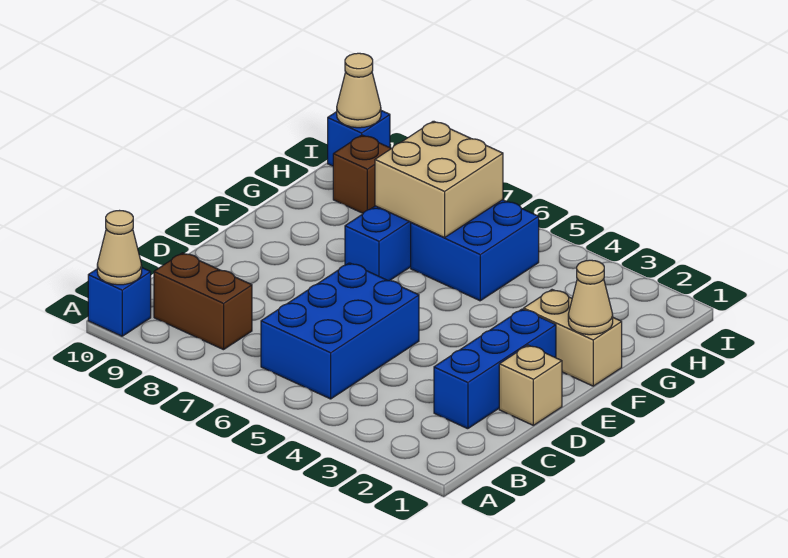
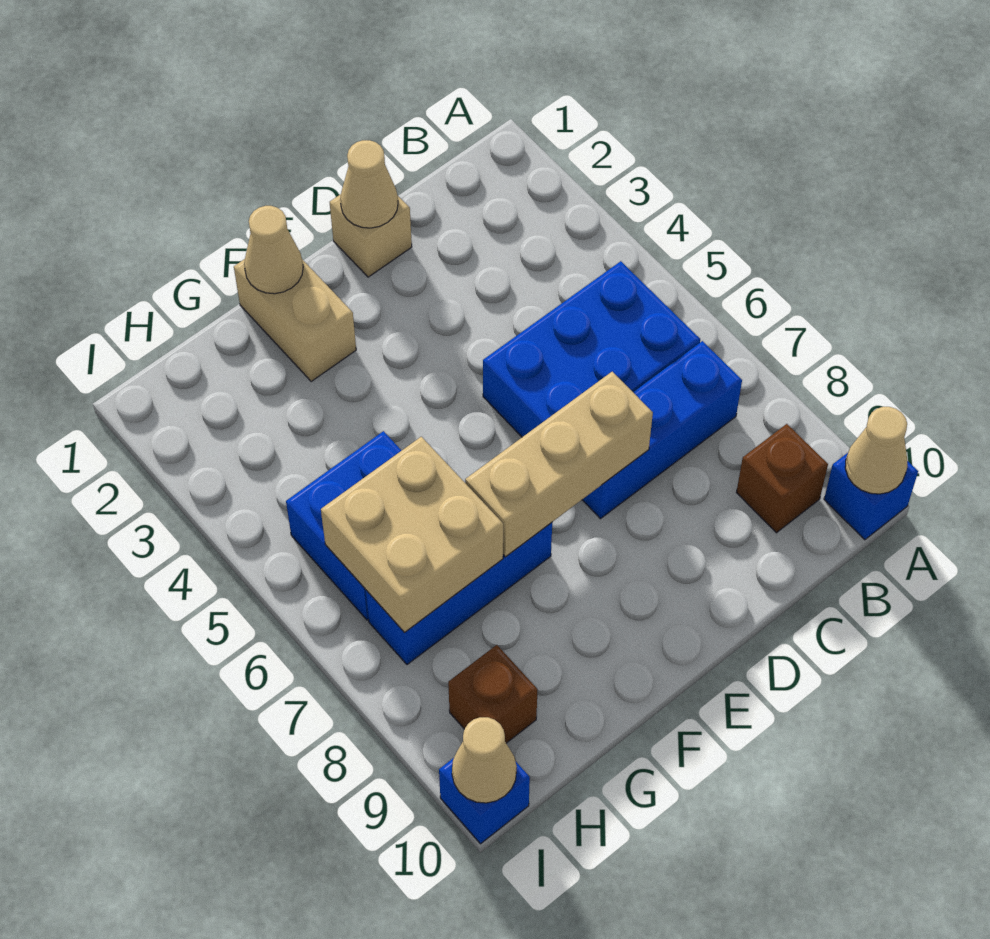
brown brick B8:B9 level 1 -> brown brick B9 level 1
blue brick C2:E2 level 1 -> blue brick B7:D7 level 1
none -> tan cone D1 level 2
none -> tan brick D7:F7 level 2

